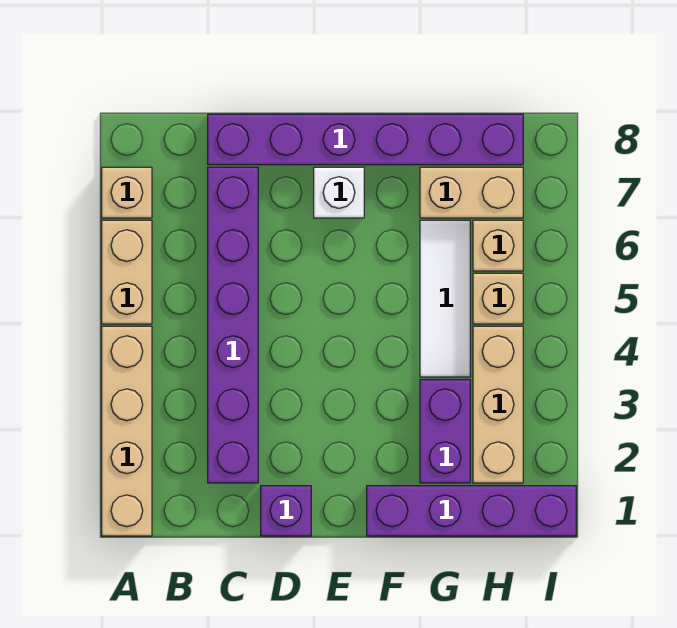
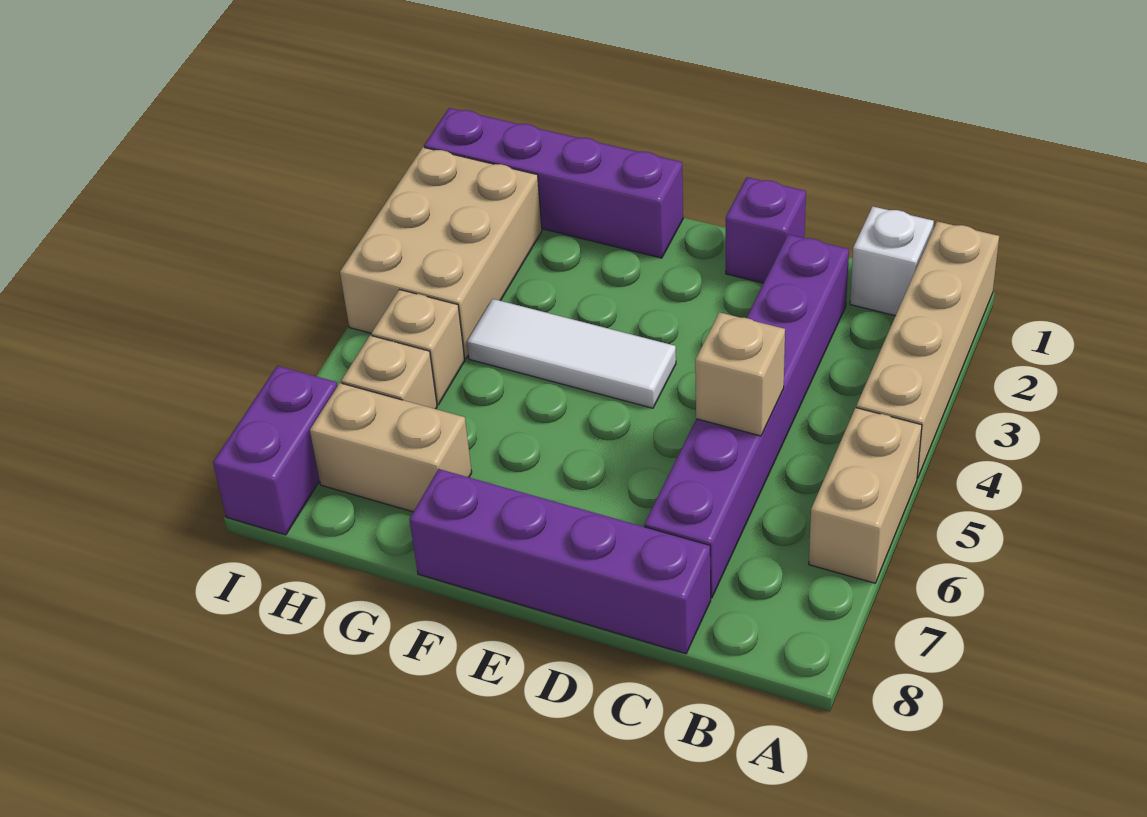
tan brick A7 level 1 -> tan brick C5 level 2
purple brick C8:H8 level 1 -> purple brick C8:F8 level 1
white brick E7 level 1 -> white brick B1 level 1
purple brick G2:G3 level 1 -> purple brick I7:I8 level 1
white tile G4:G6 level 1 -> white tile E4:G4 level 1
tan brick H2:H4 level 1 -> tan brick H2:I4 level 1

